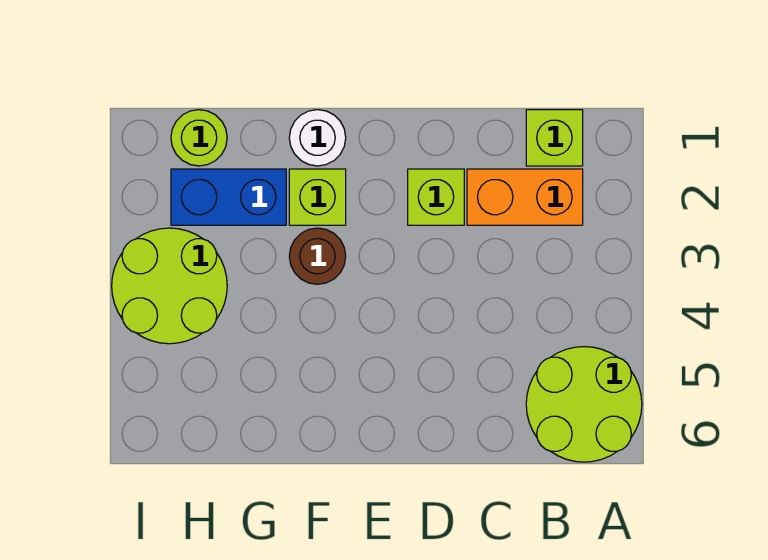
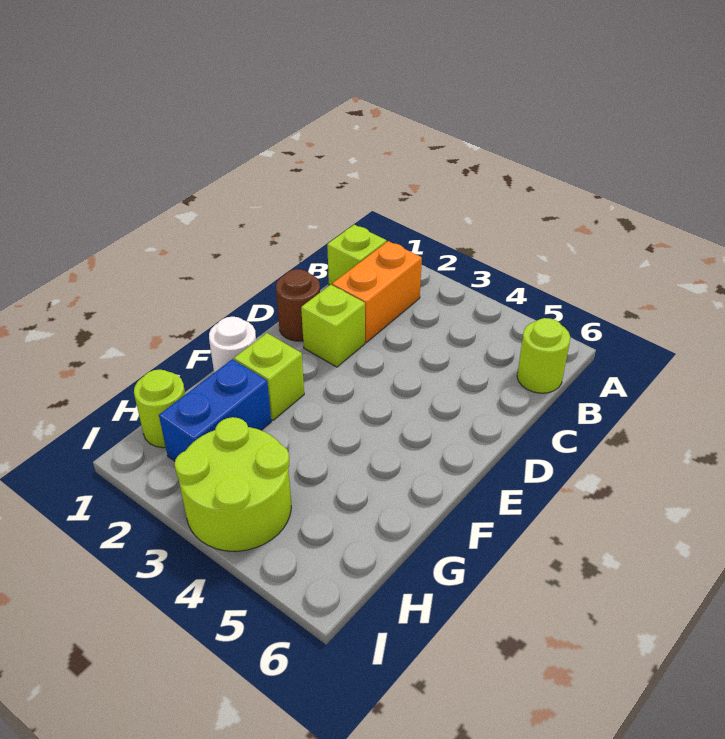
lime round brick A5:B6 level 1 -> lime round brick B6 level 1
brown round brick F3 level 1 -> brown round brick D1 level 1

